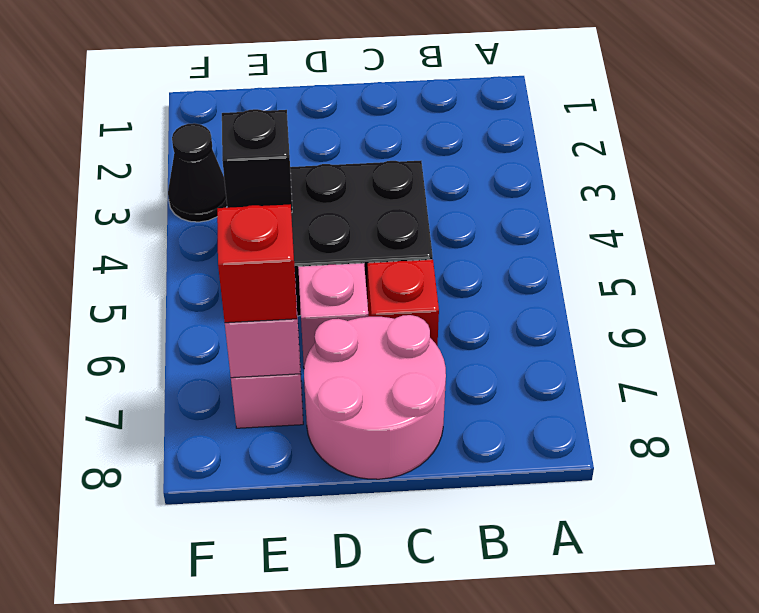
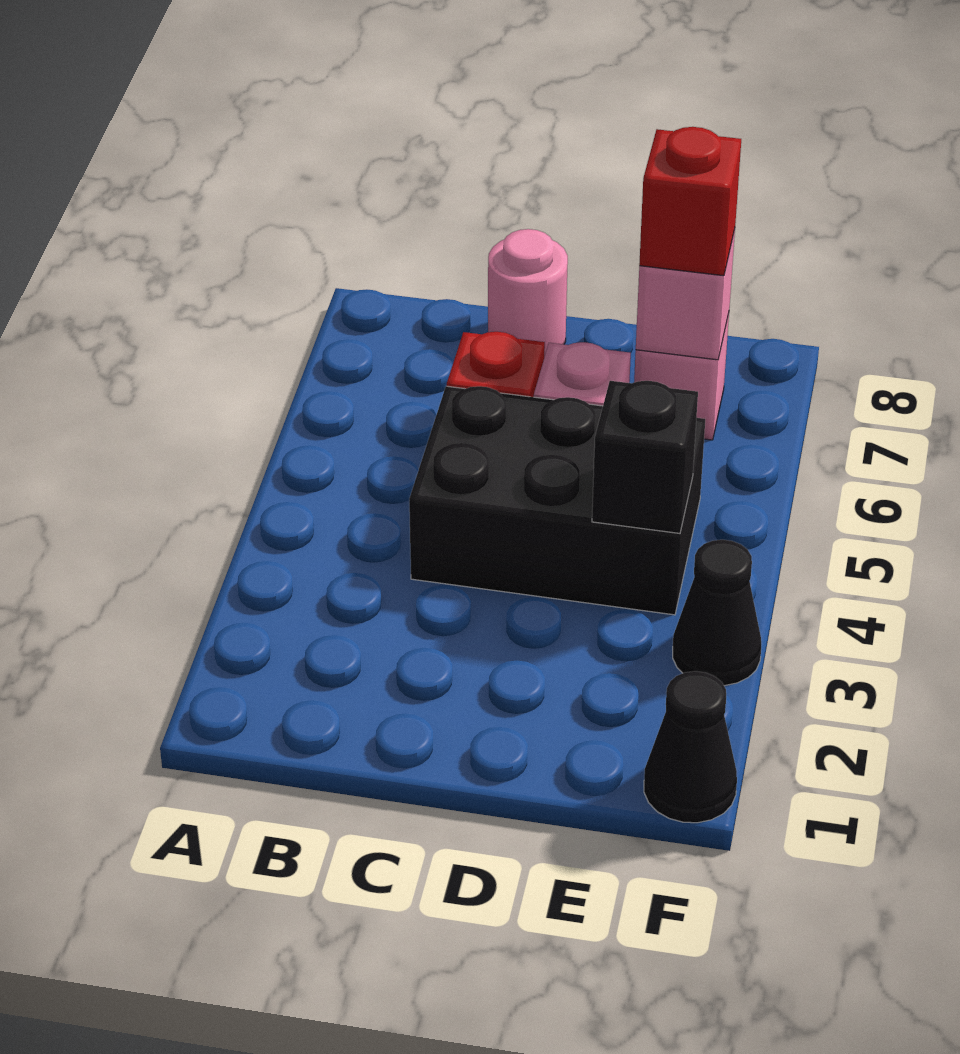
pink round brick C7:D8 level 1 -> pink round brick C8 level 1
none -> black cone F1 level 1

